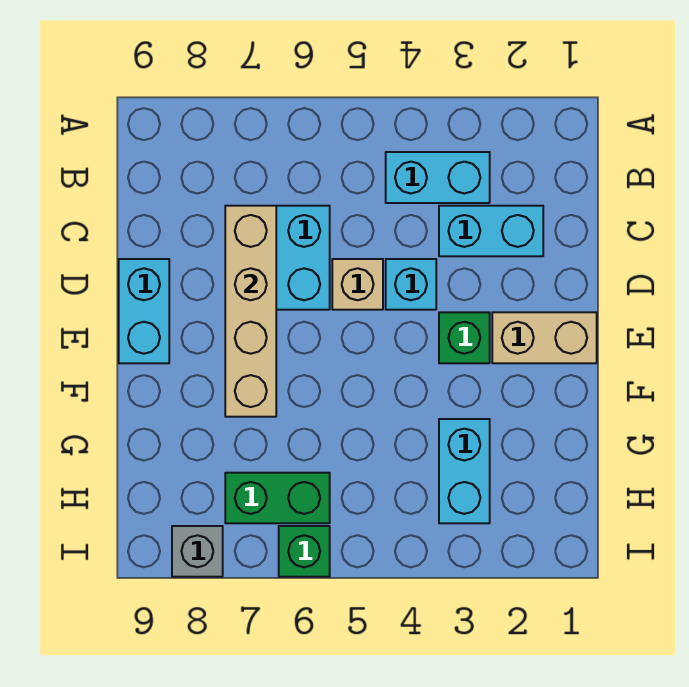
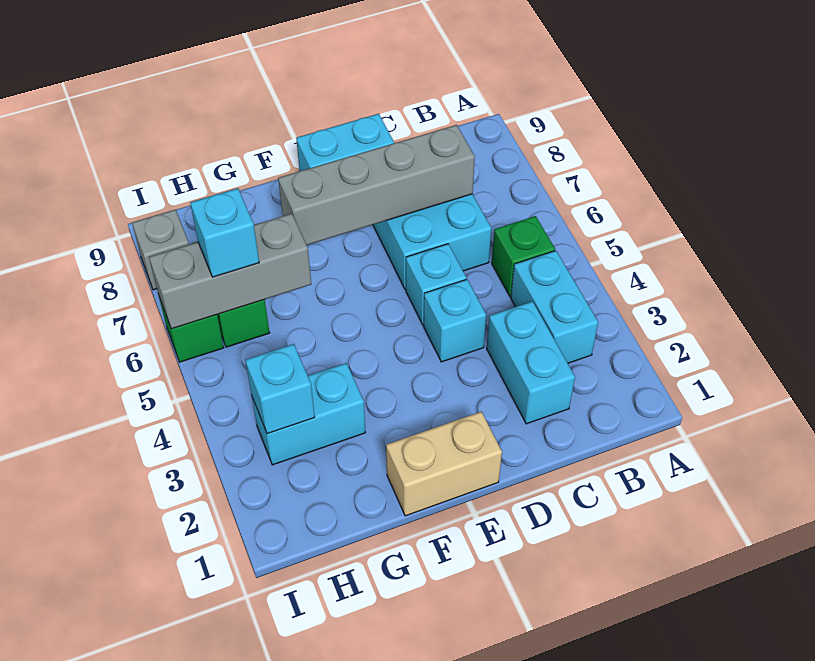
tan brick C7:F7 level 2 -> grey brick C7:F7 level 2
tan brick D5 level 1 -> cyan brick D5 level 1
tan brick E1:E2 level 1 -> tan brick E1:F1 level 1
green brick E3 level 1 -> green brick B5 level 1
none -> grey brick G6:I6 level 2
none -> cyan brick H3 level 2
none -> cyan brick H6 level 3

